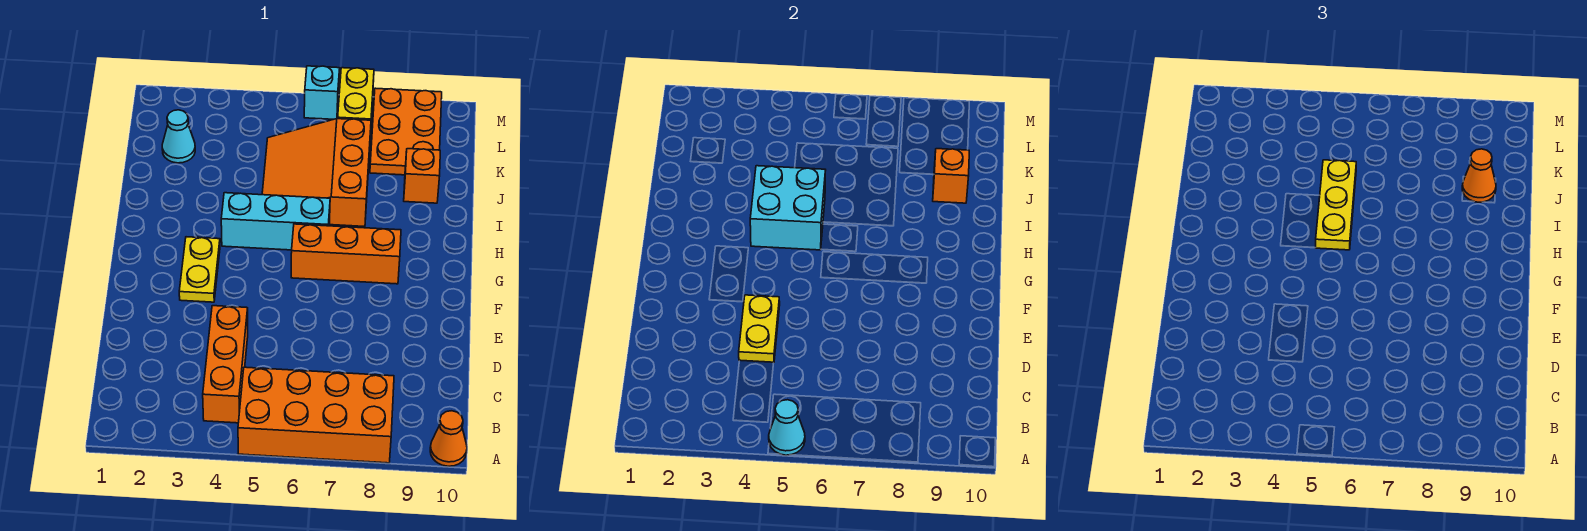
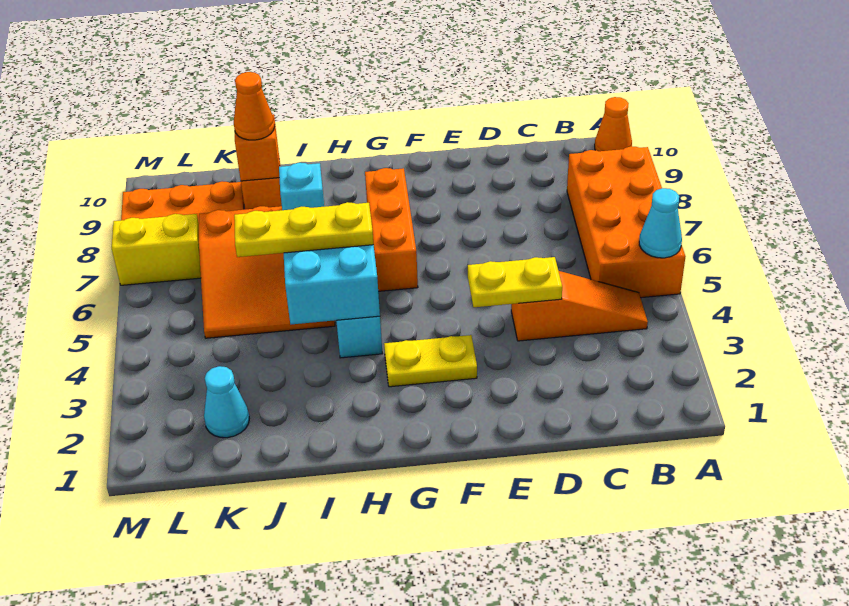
orange brick B4:D4 level 1 -> orange slope B4:D4 level 1 top D
cyan brick M6 level 1 -> cyan brick I7 level 2

